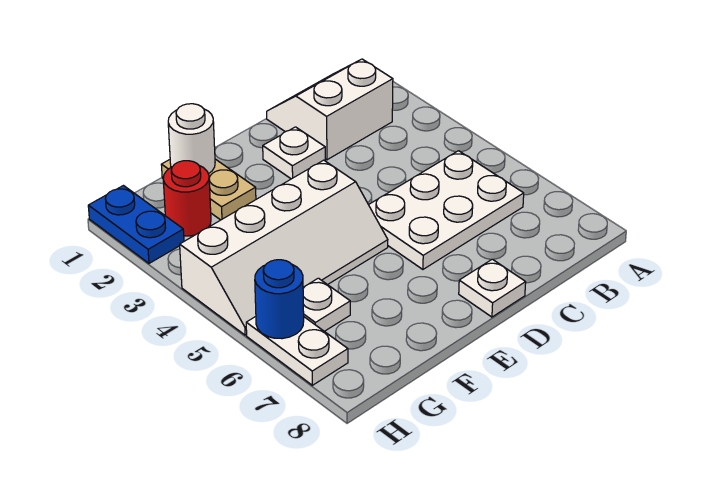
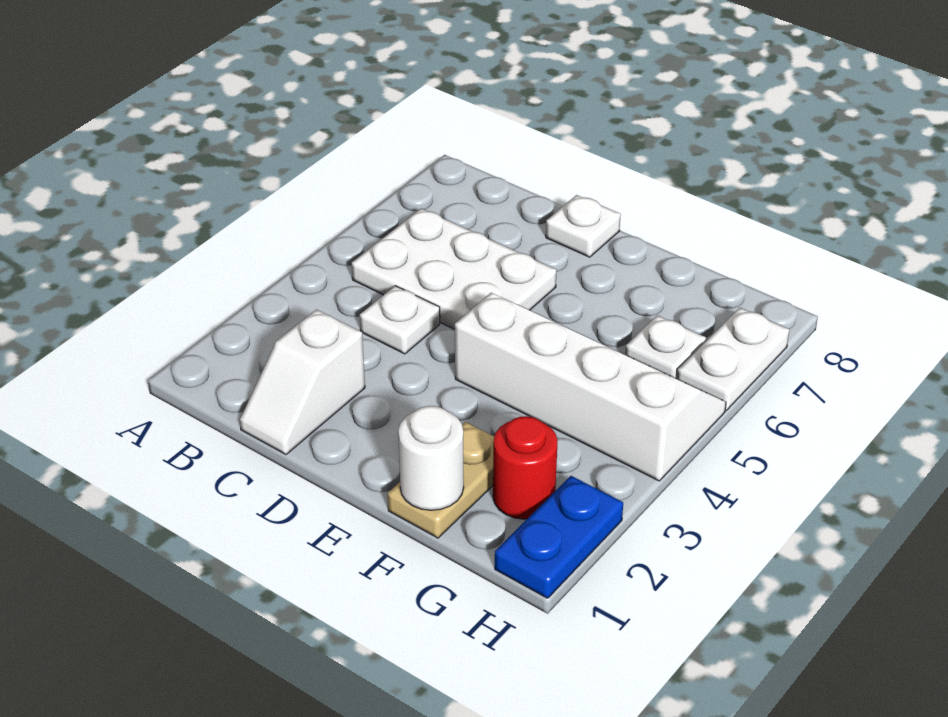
white slope B1:C2 level 1 top 2 -> white slope C1:C2 level 1 top 2
white plate D2 level 1 -> white plate C4 level 1
blue round brick H6 level 2 -> none

